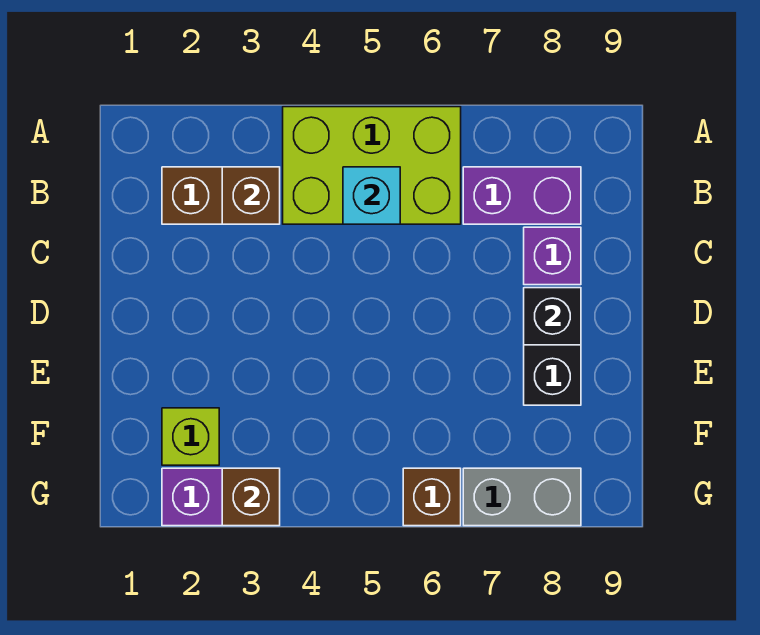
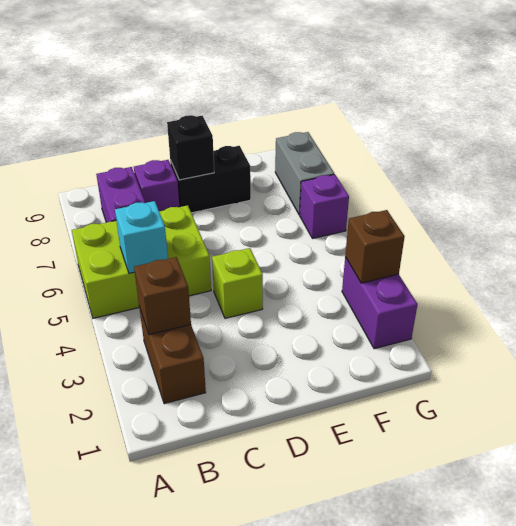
lime brick A4:B6 level 1 -> lime brick A5:C6 level 1
lime brick F2 level 1 -> lime brick D4 level 1
brown brick G6 level 1 -> purple brick G6 level 1

